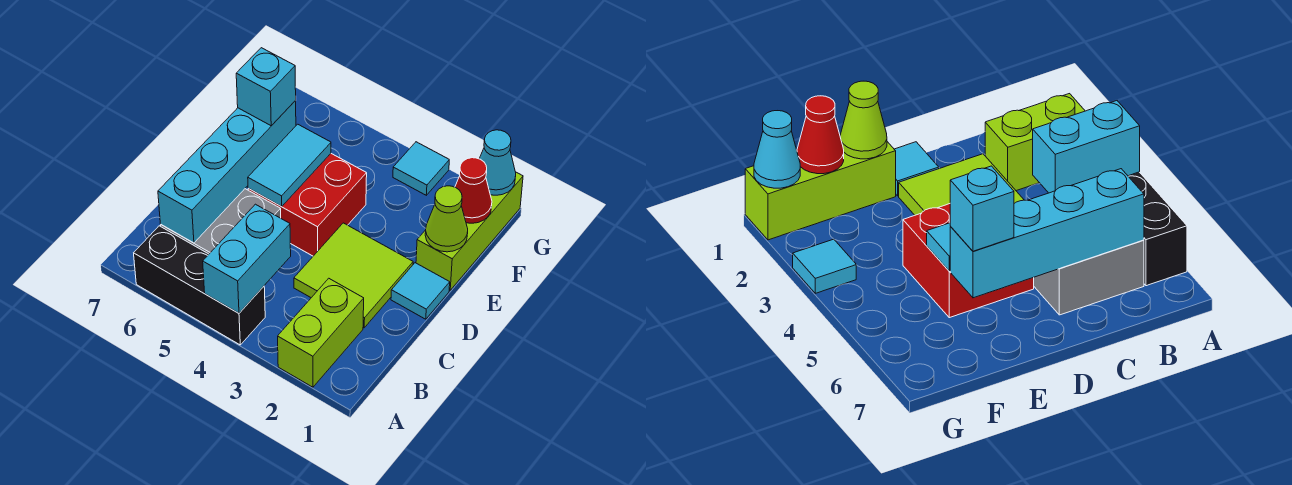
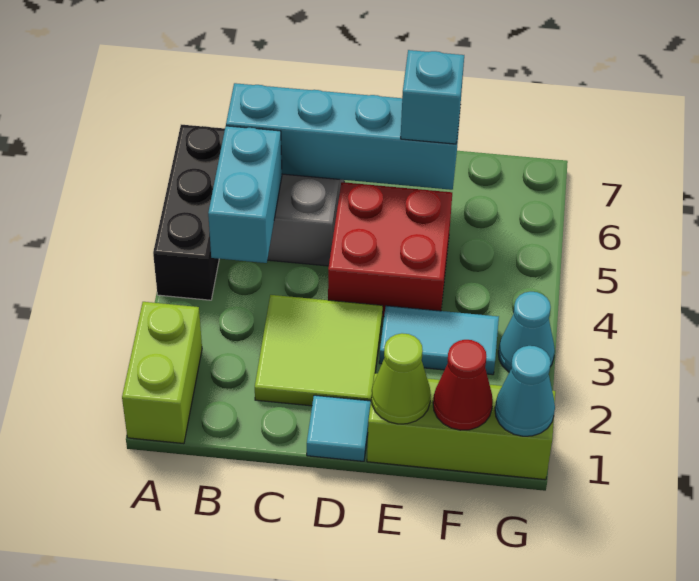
lime brick A2:B2 level 1 -> lime brick A1:A2 level 1
cyan brick A4:B4 level 2 -> cyan brick B4:B5 level 2
cyan tile D5:E5 level 2 -> cyan tile E3:F3 level 1
cyan tile G3 level 1 -> cyan cone G3 level 1

